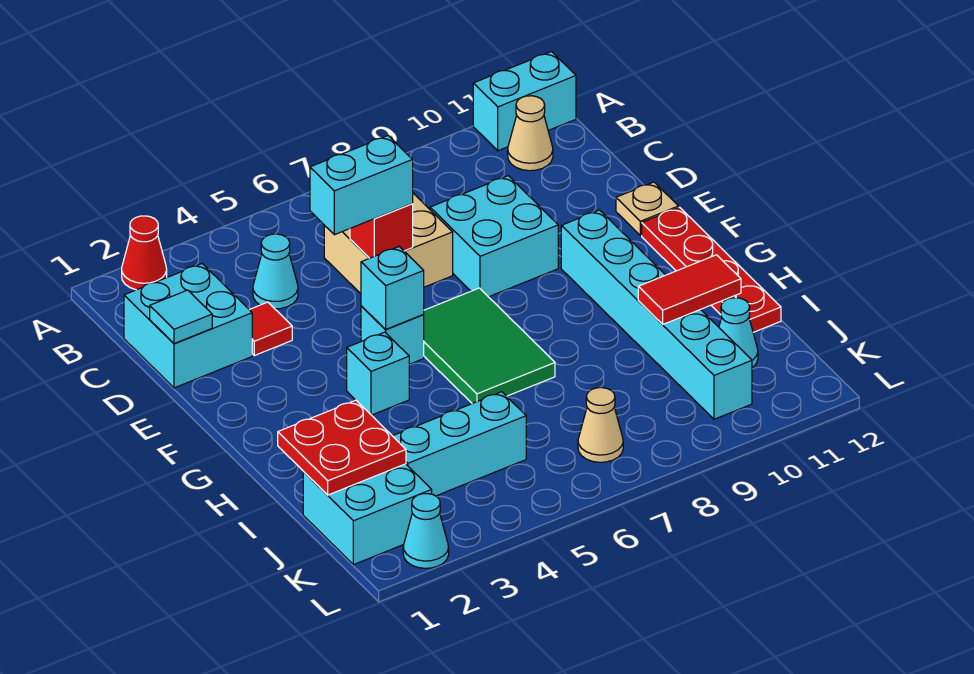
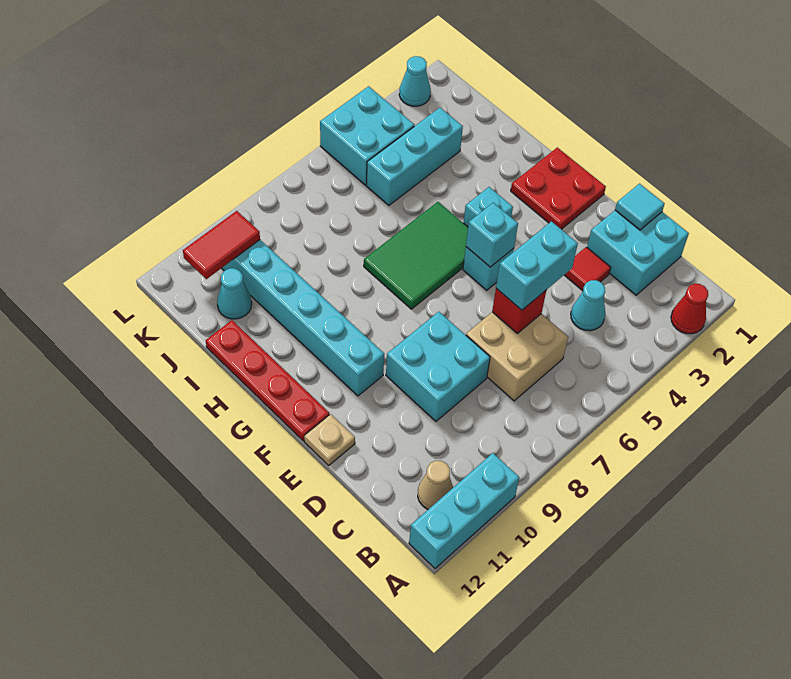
cyan brick A11:A12 level 1 -> cyan brick A10:A12 level 1
green tile F6:H7 level 1 -> green tile G5:H7 level 1
red plate I1:J2 level 2 -> red plate F1:G2 level 1
red tile I10:I11 level 2 -> red tile K10:K11 level 2
cyan brick J1:K2 level 1 -> cyan brick K4:L5 level 1
tan cone K7 level 1 -> none

